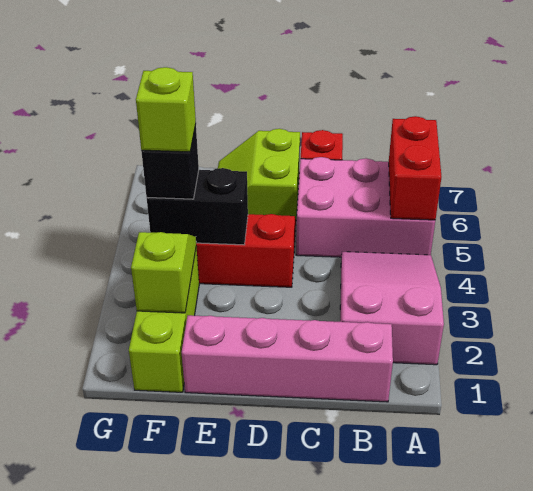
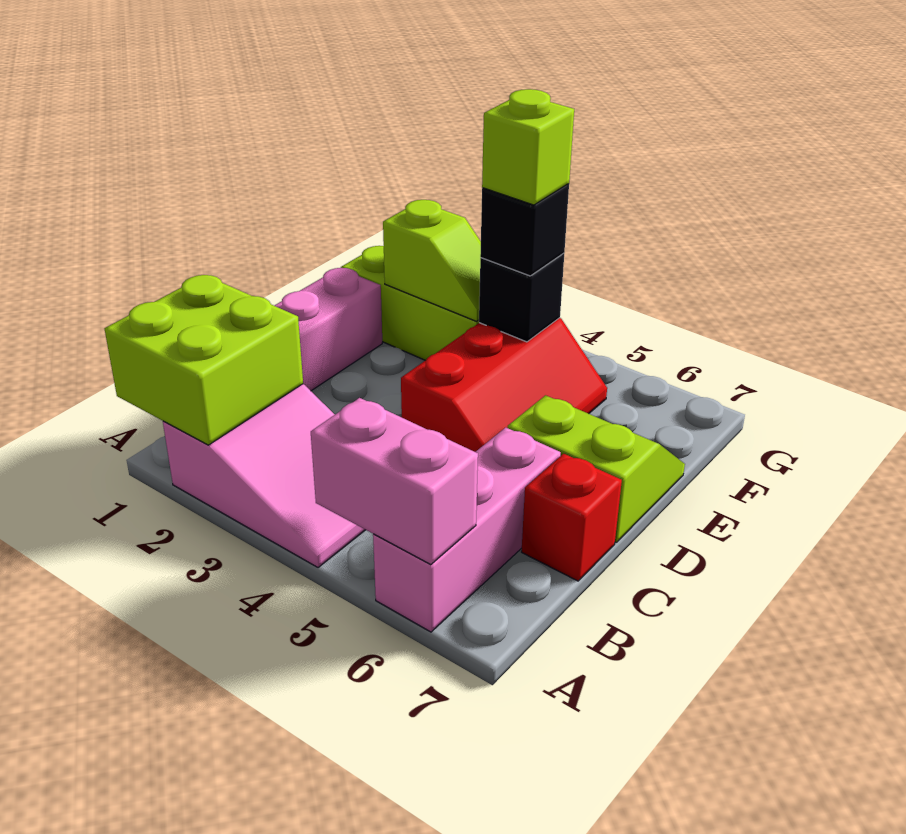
none -> lime brick A1:B2 level 2
pink brick A5:C6 level 1 -> pink brick A6:C6 level 1
red brick A5:A6 level 2 -> pink brick A5:A6 level 2
black brick E4:F4 level 2 -> black brick F4 level 2

